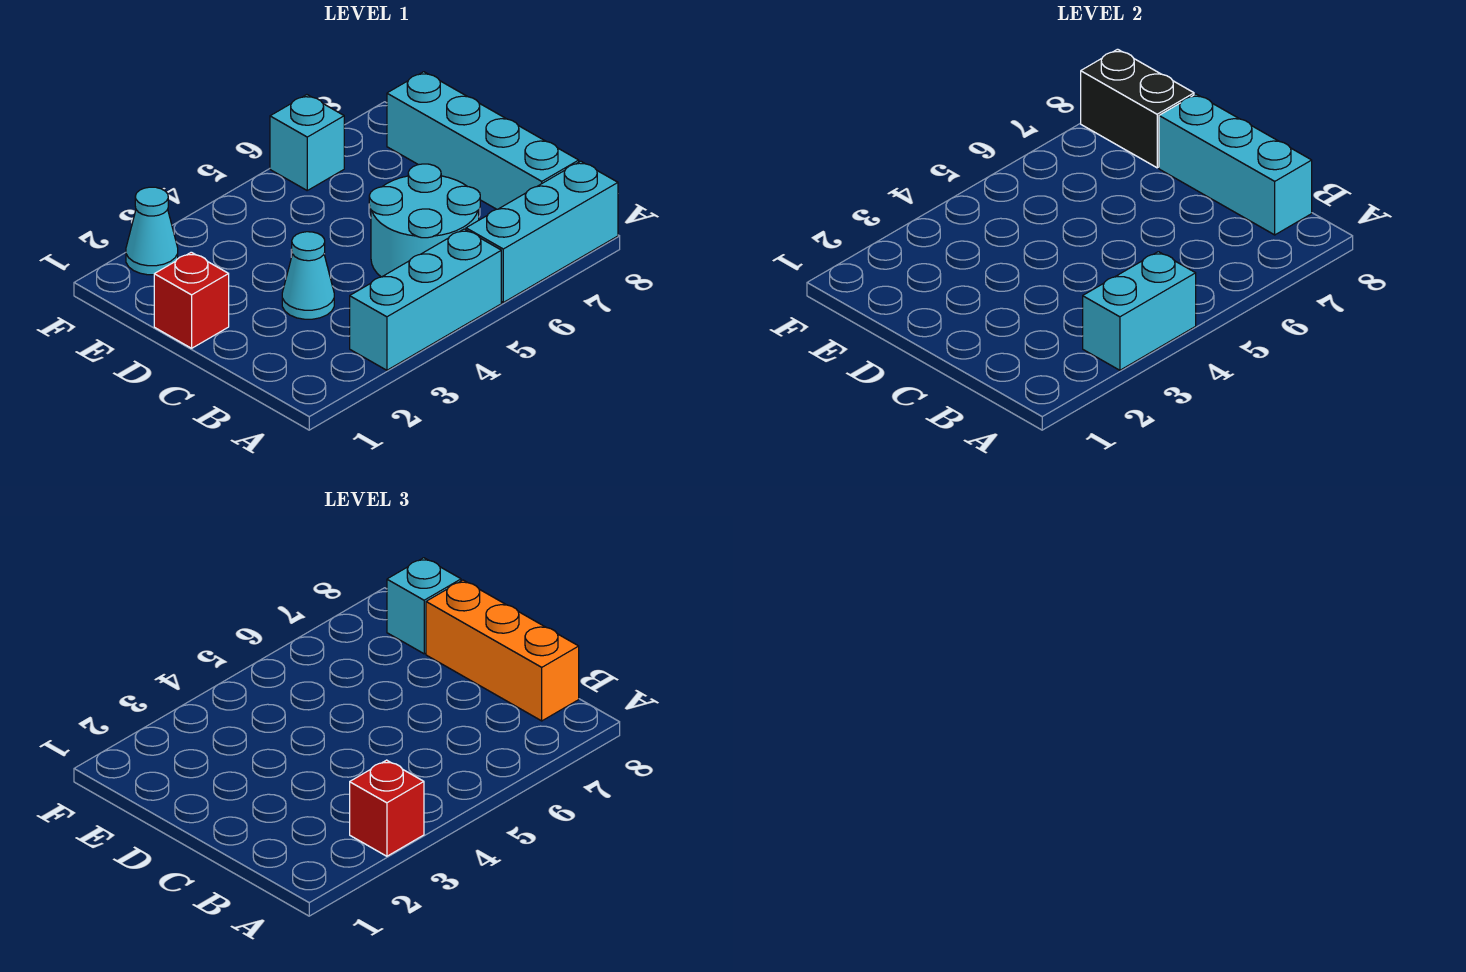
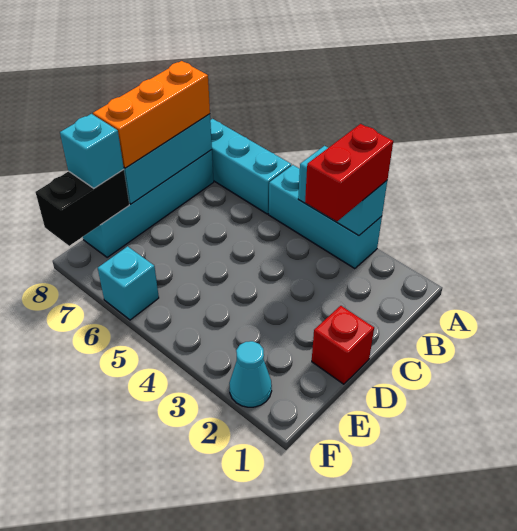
red brick A3 level 3 -> red brick A3:B3 level 3
cyan round brick B5:C6 level 1 -> none
cyan cone C3 level 1 -> none

